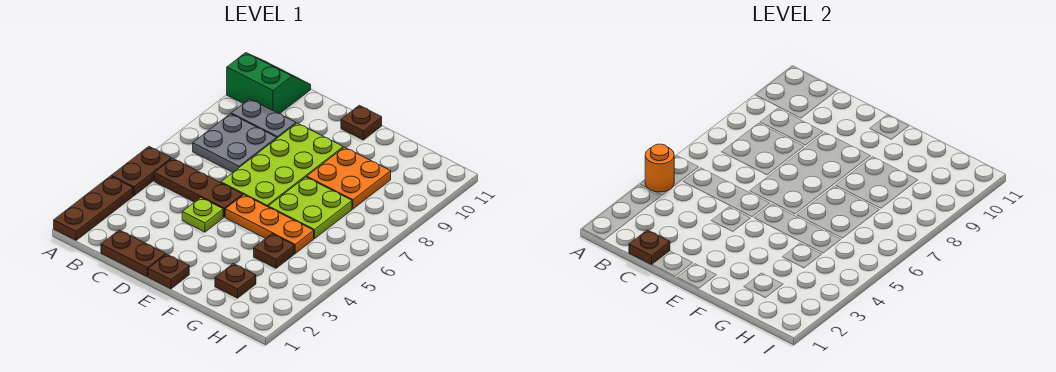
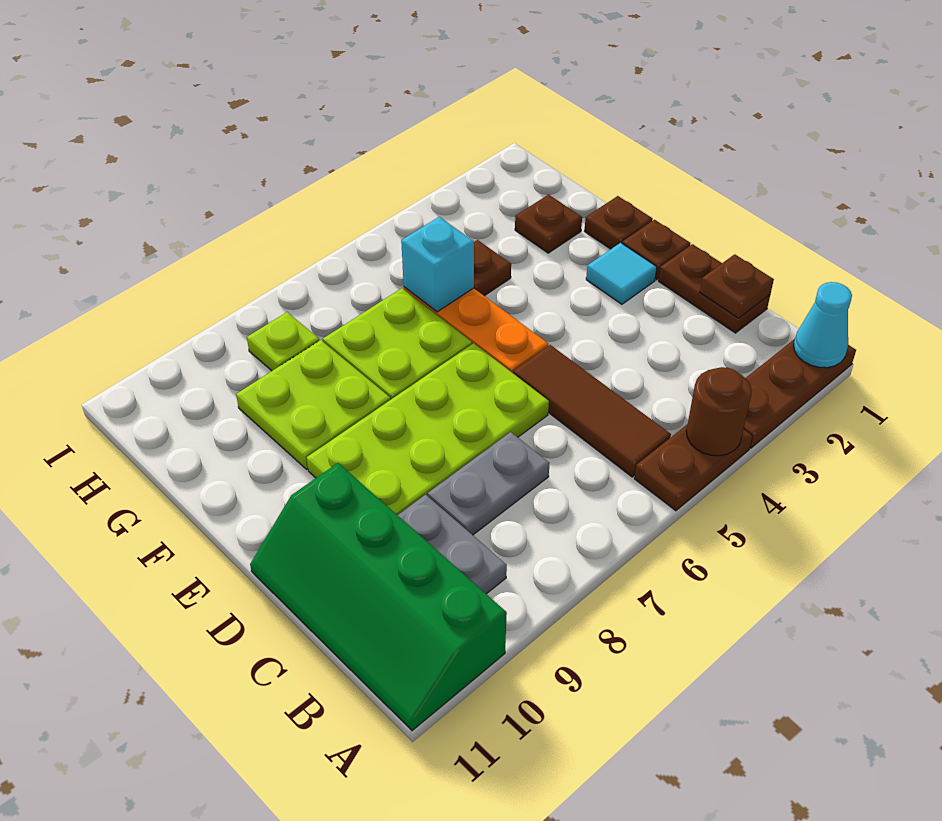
none -> cyan cone A1 level 2
orange round brick A4 level 2 -> brown round brick A4 level 2
green slope A10:B11 level 1 top 10 -> green slope A10:D11 level 1 top 10
brown plate B5:D5 level 1 -> brown tile B5:D5 level 1
grey plate B7:C8 level 1 -> grey plate C7:C8 level 1
lime plate D4 level 1 -> lime plate H8 level 1
none -> cyan tile E2 level 1
brown plate E11 level 1 -> brown plate F1 level 1
orange plate F8:G9 level 1 -> lime plate F8:G9 level 1
none -> cyan brick G5 level 2

